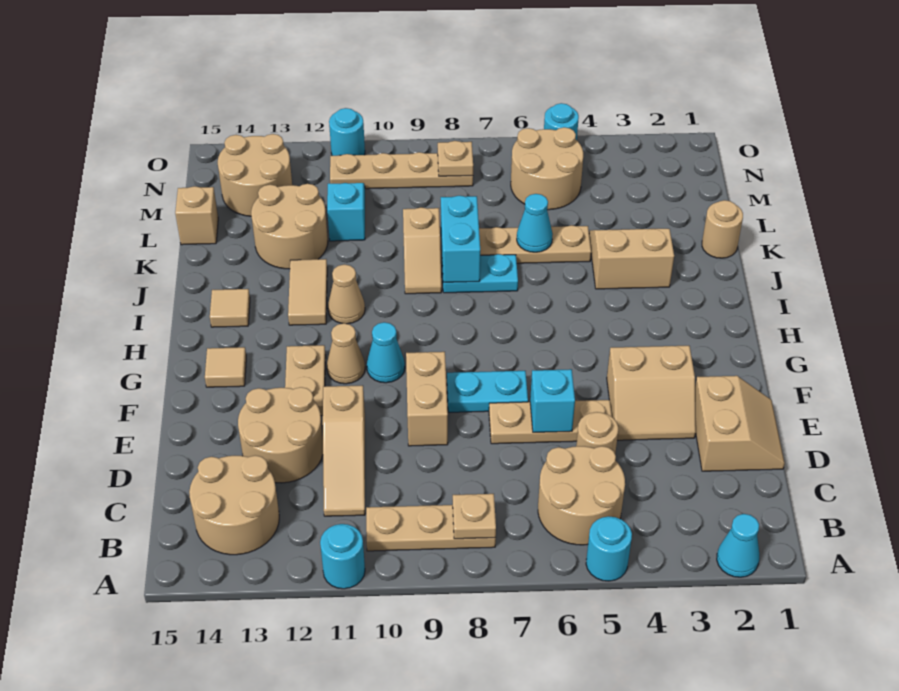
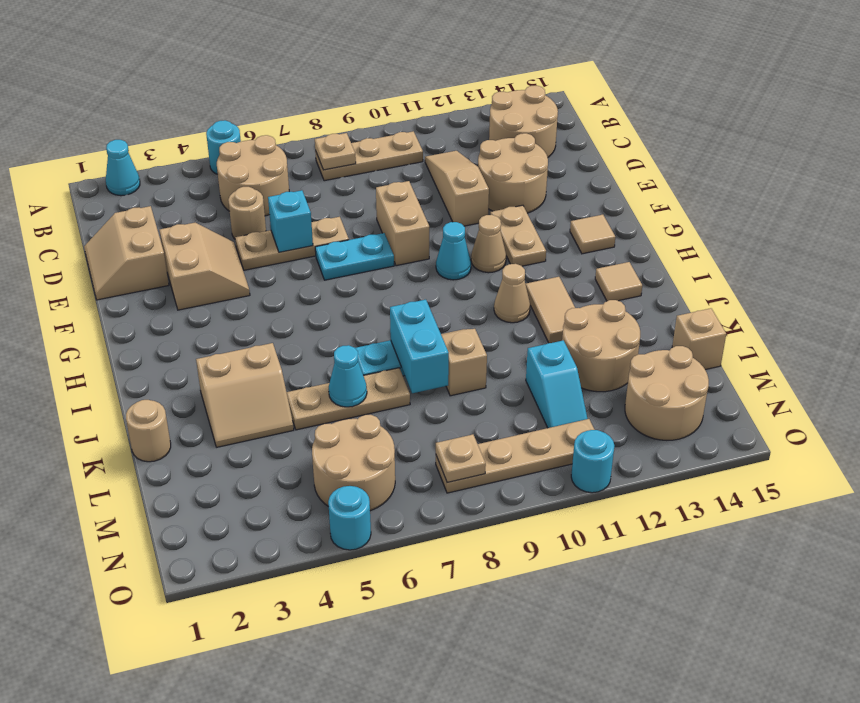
cyan round brick A11 level 1 -> none
tan slope E3:F4 level 1 top F -> tan slope E3:F4 level 1 top 3

